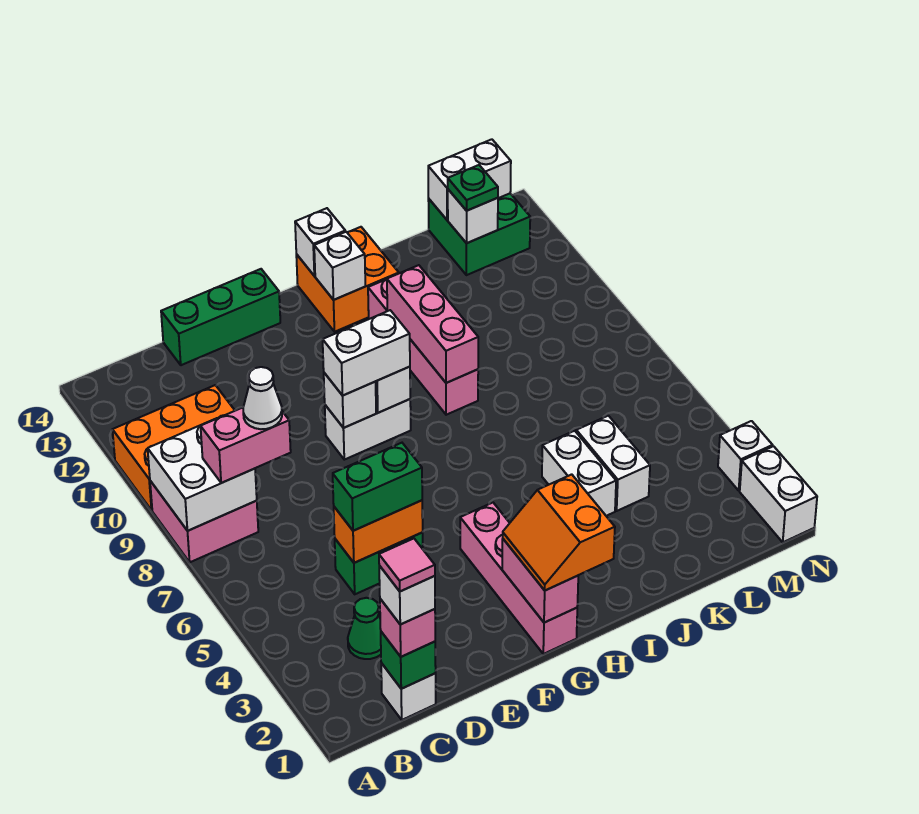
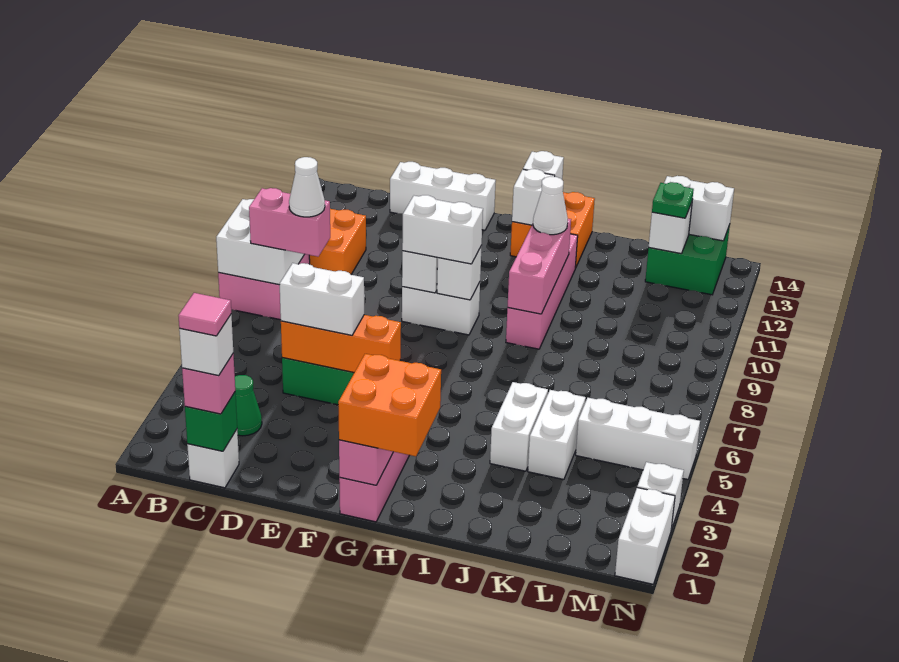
orange brick D5:E5 level 2 -> orange brick D5:F5 level 2
green brick D5:E5 level 3 -> white brick D5:E5 level 3
green brick D14:F14 level 1 -> white brick D14:F14 level 1
orange slope G1:H2 level 3 top H -> orange brick G1:H2 level 3
none -> white cone I11 level 3
none -> white brick L5:N5 level 1

